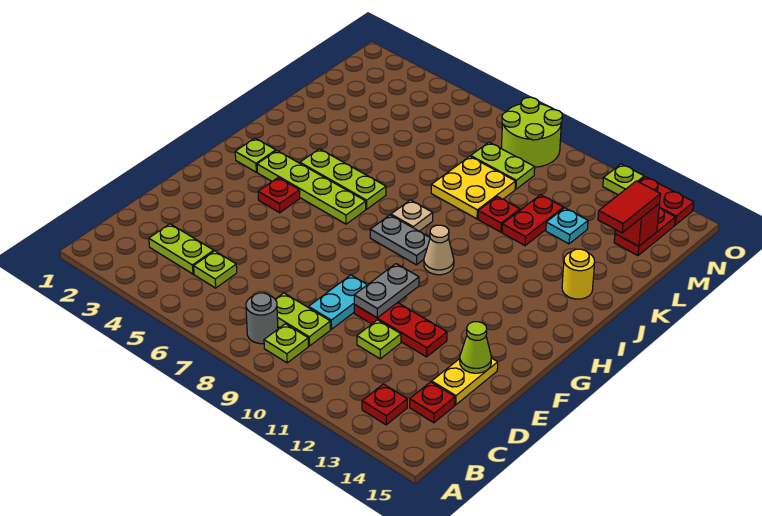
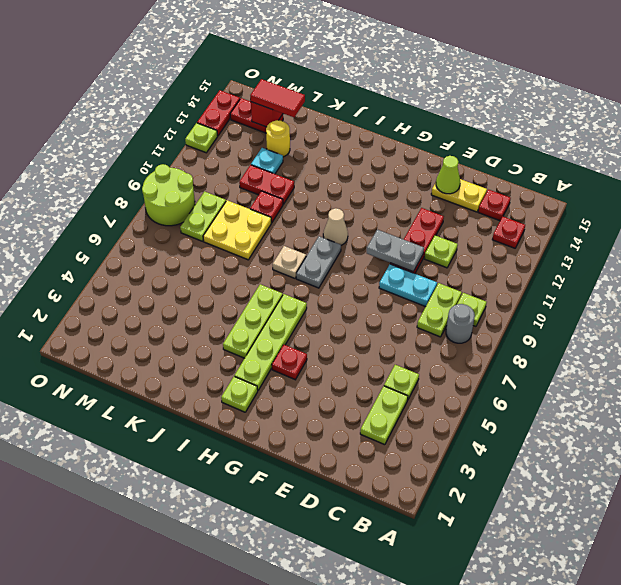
yellow round brick J14 level 1 -> yellow round brick L13 level 1

